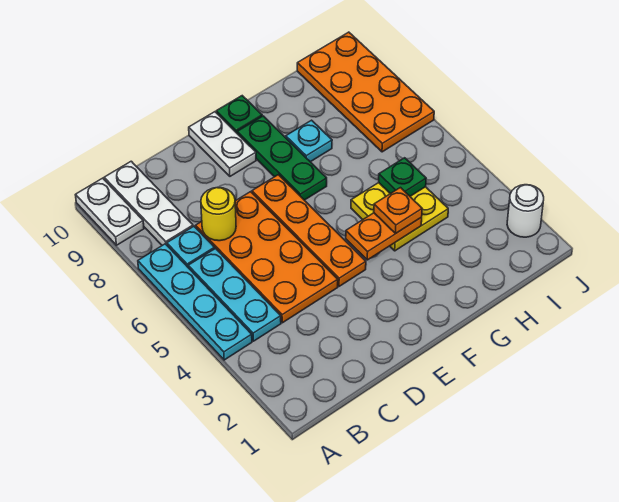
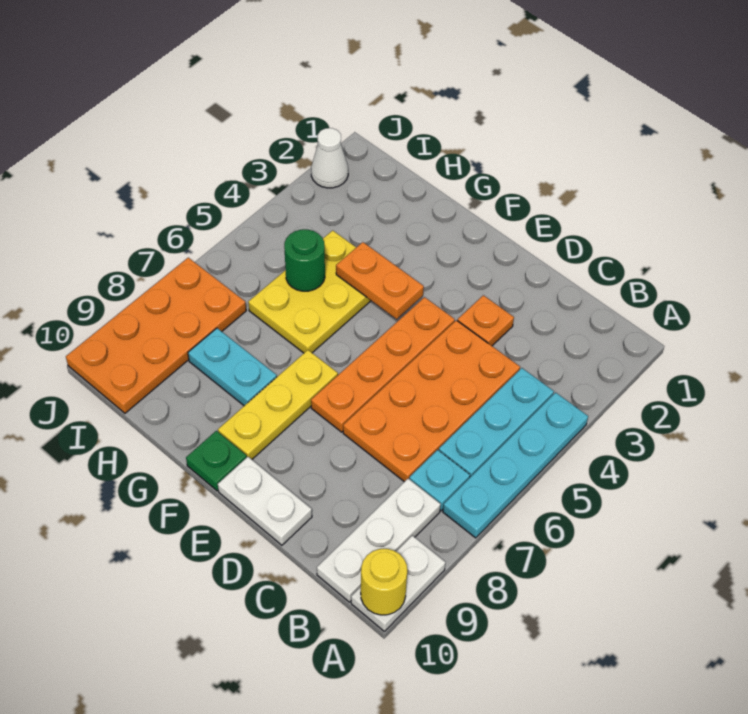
yellow round brick C7 level 2 -> yellow round brick A10 level 2
white plate E9:E10 level 1 -> white plate D10:E10 level 1
green plate F7:F9 level 1 -> yellow plate F7:F9 level 1
yellow plate G4:H5 level 1 -> yellow plate G4:H6 level 1
orange plate G4 level 3 -> orange plate D3 level 1
cyan plate G8 level 1 -> cyan plate G8:H8 level 1
green plate H5 level 2 -> green round brick H5 level 2
white round brick J2 level 1 -> white cone J2 level 1

